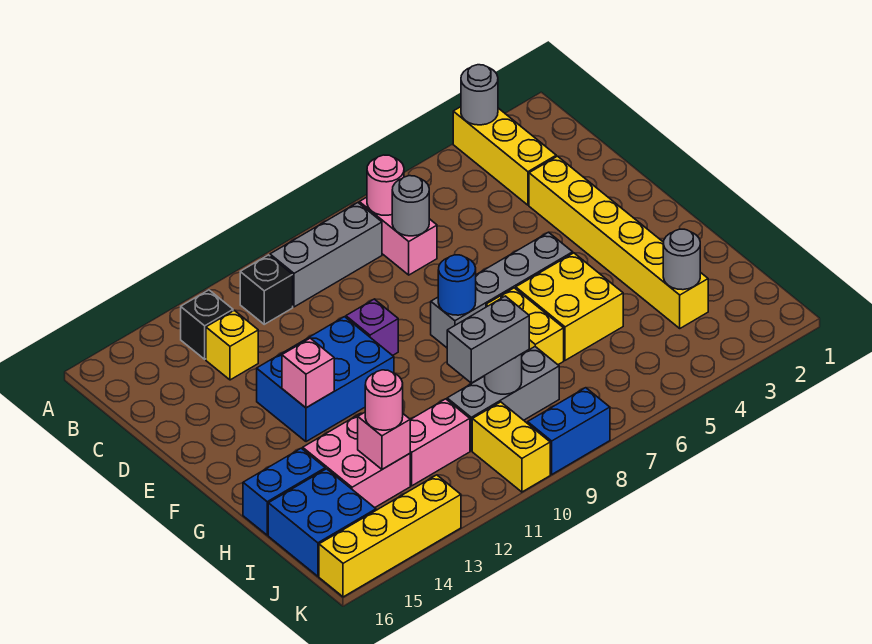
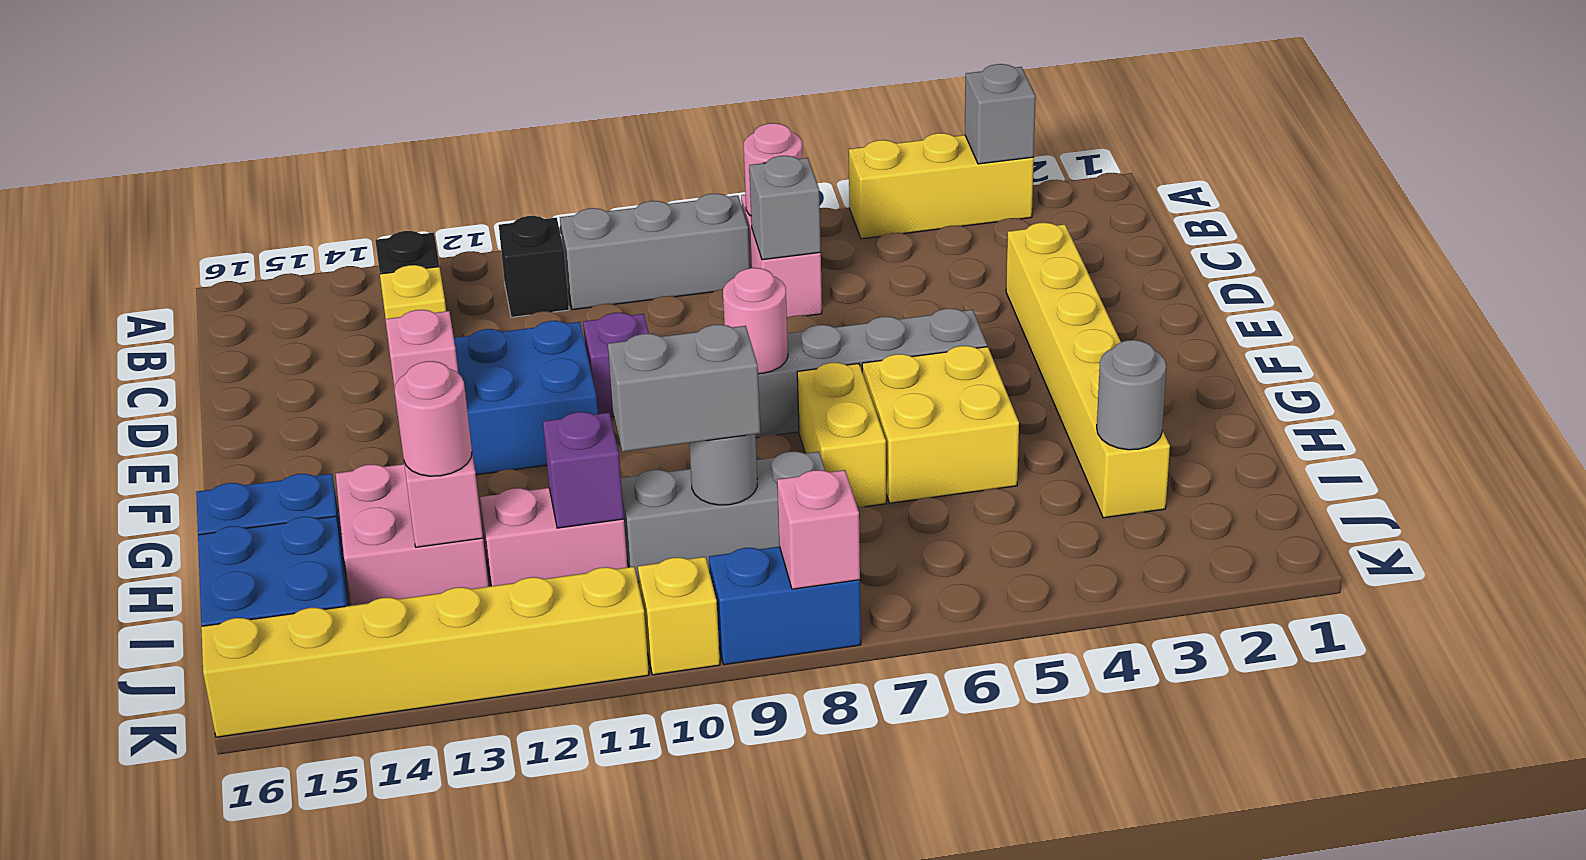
yellow brick A3:C3 level 1 -> yellow brick A3:A5 level 1
grey round brick A3 level 2 -> grey brick A3 level 2
grey round brick C7 level 2 -> grey brick C7 level 2
blue round brick F8 level 2 -> pink round brick F8 level 2
none -> purple brick I11 level 2
yellow brick J10:K10 level 1 -> yellow brick K10 level 1
none -> pink brick K8 level 2
yellow brick K13:K16 level 1 -> yellow brick K11:K16 level 1

